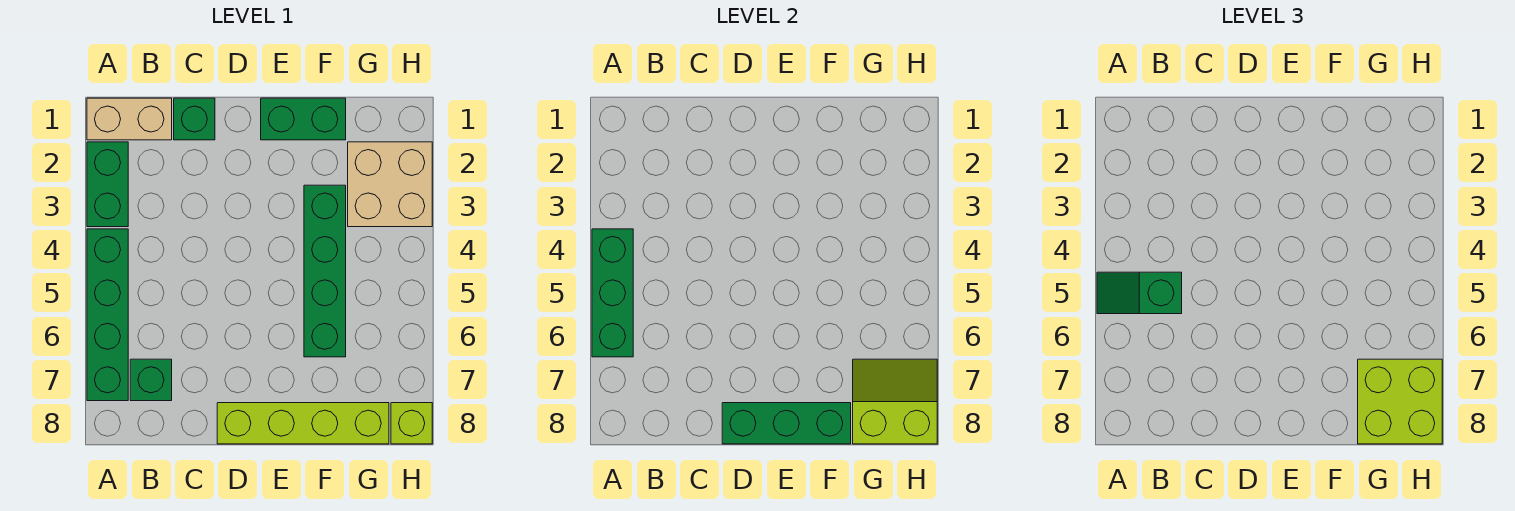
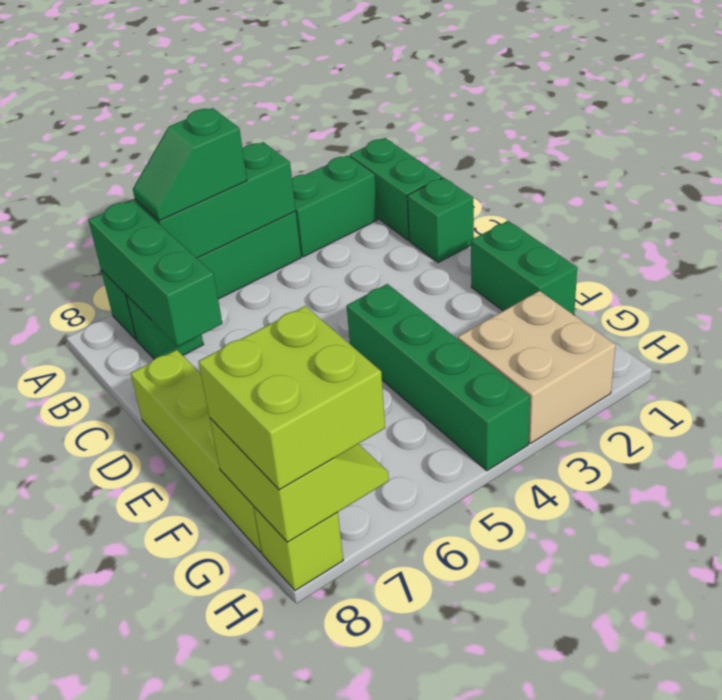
tan brick A1:B1 level 1 -> green brick A1:B1 level 1
green slope A5:B5 level 3 top B -> green slope A5:A6 level 3 top 5
green brick D8:F8 level 2 -> green brick A7:C7 level 2
green brick F3:F6 level 1 -> green brick E4:H4 level 1

